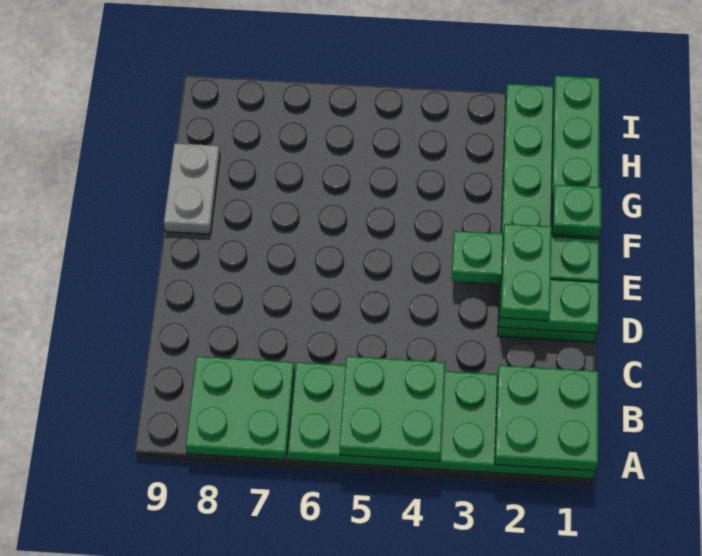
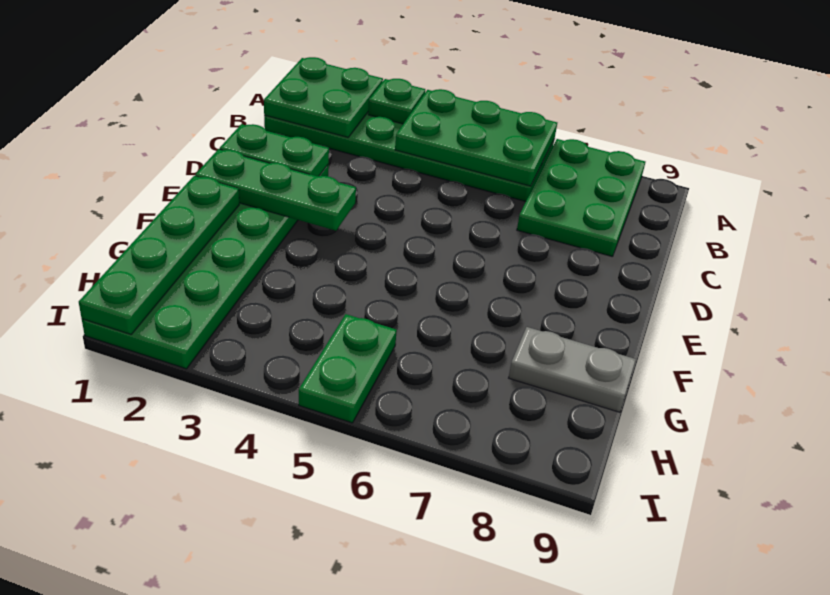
green plate A4:B5 level 2 -> green plate A4:B6 level 2
green plate A7:B8 level 1 -> green plate A7:C8 level 1
green plate D2:E2 level 3 -> green plate H5:I5 level 1
green plate F1 level 3 -> green plate A3 level 2
grey plate F9:G9 level 1 -> grey plate G8:G9 level 1

